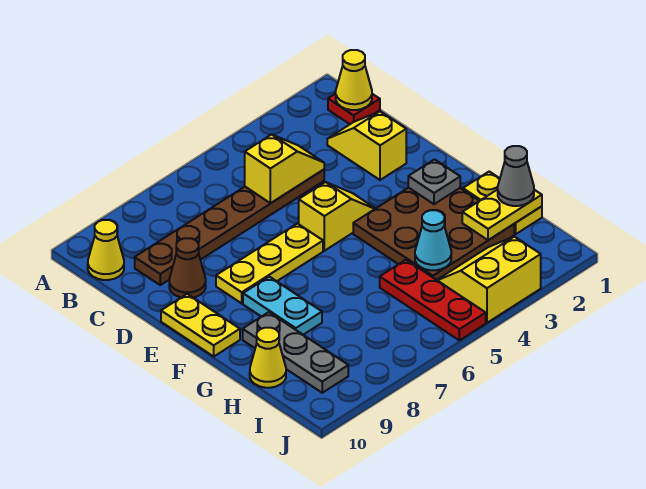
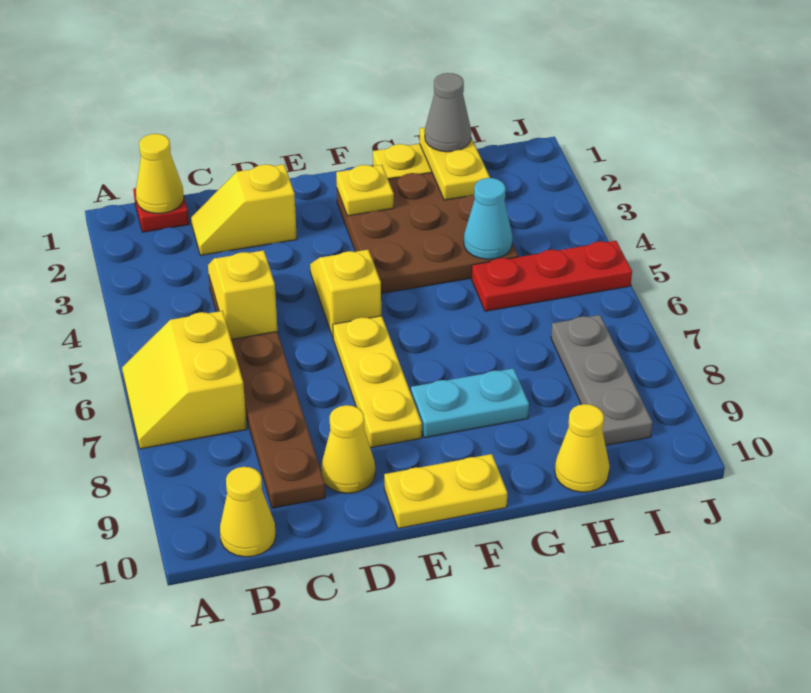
brown cone D9 level 1 -> yellow cone D9 level 1
grey plate F2 level 2 -> yellow plate F2 level 2
grey plate G9:I9 level 1 -> grey plate I7:I9 level 1
yellow slope I3:J4 level 1 top J -> yellow slope A6:B7 level 1 top B

